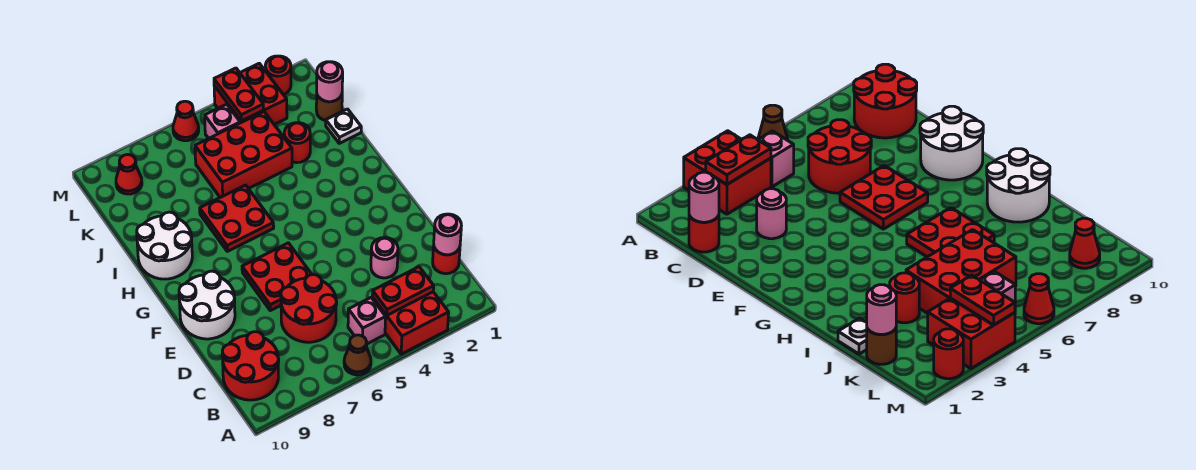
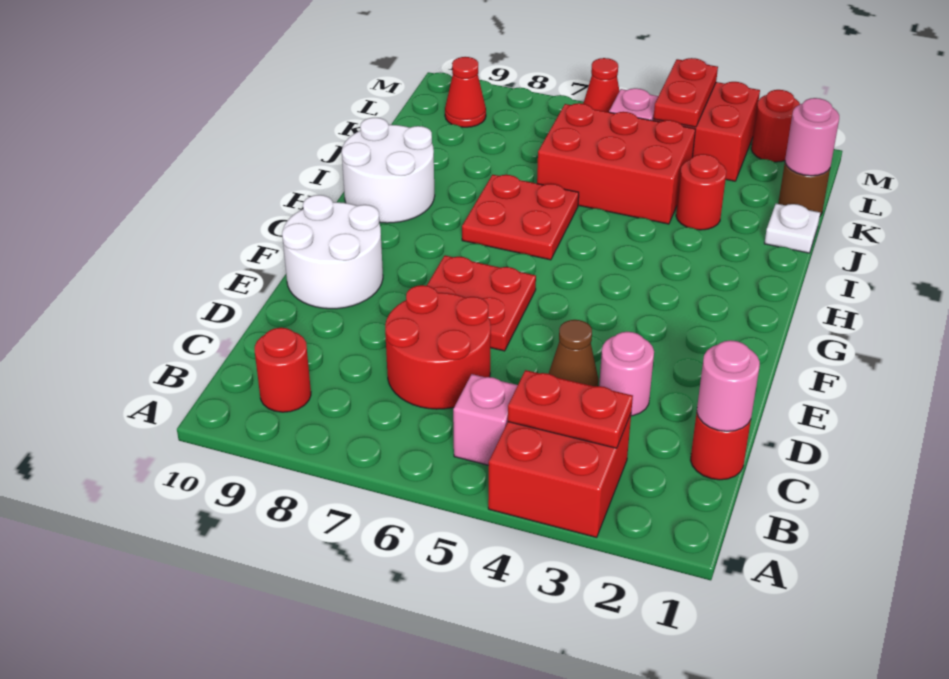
brown cone A6 level 1 -> brown cone D4 level 1
red round brick B9:C10 level 1 -> red round brick B9 level 1

